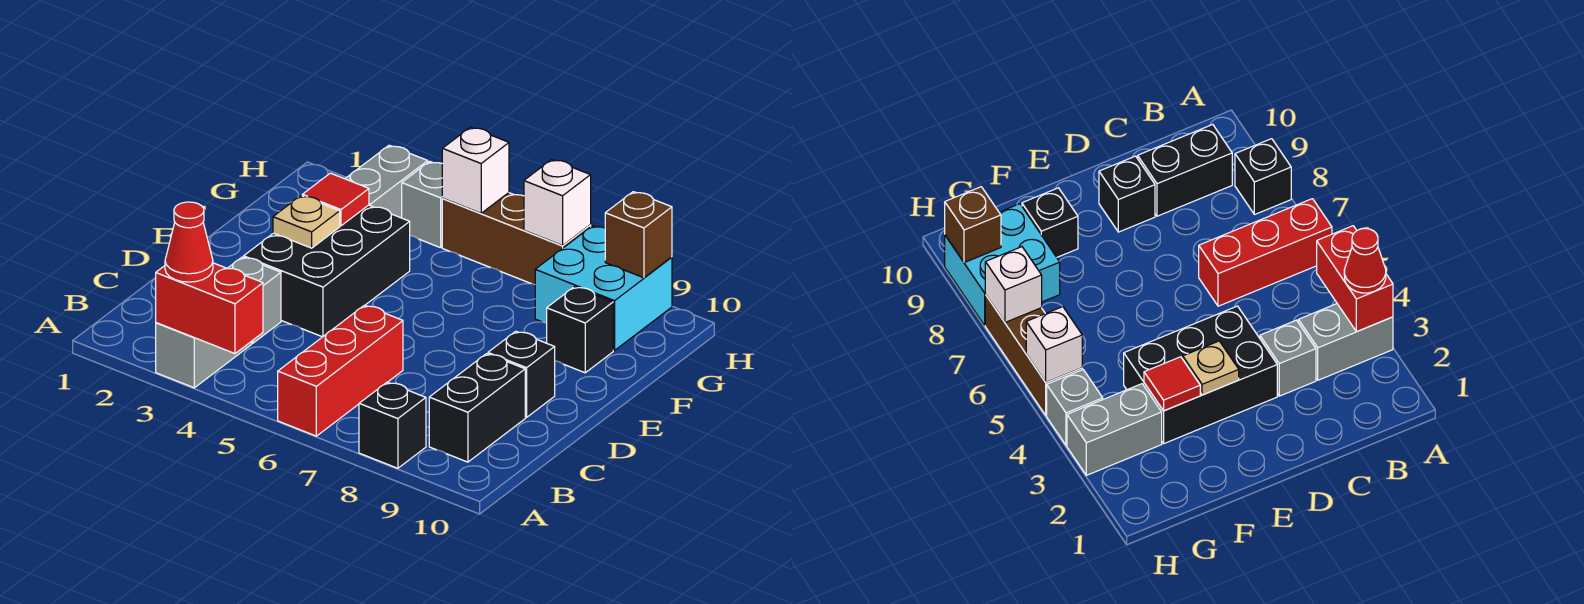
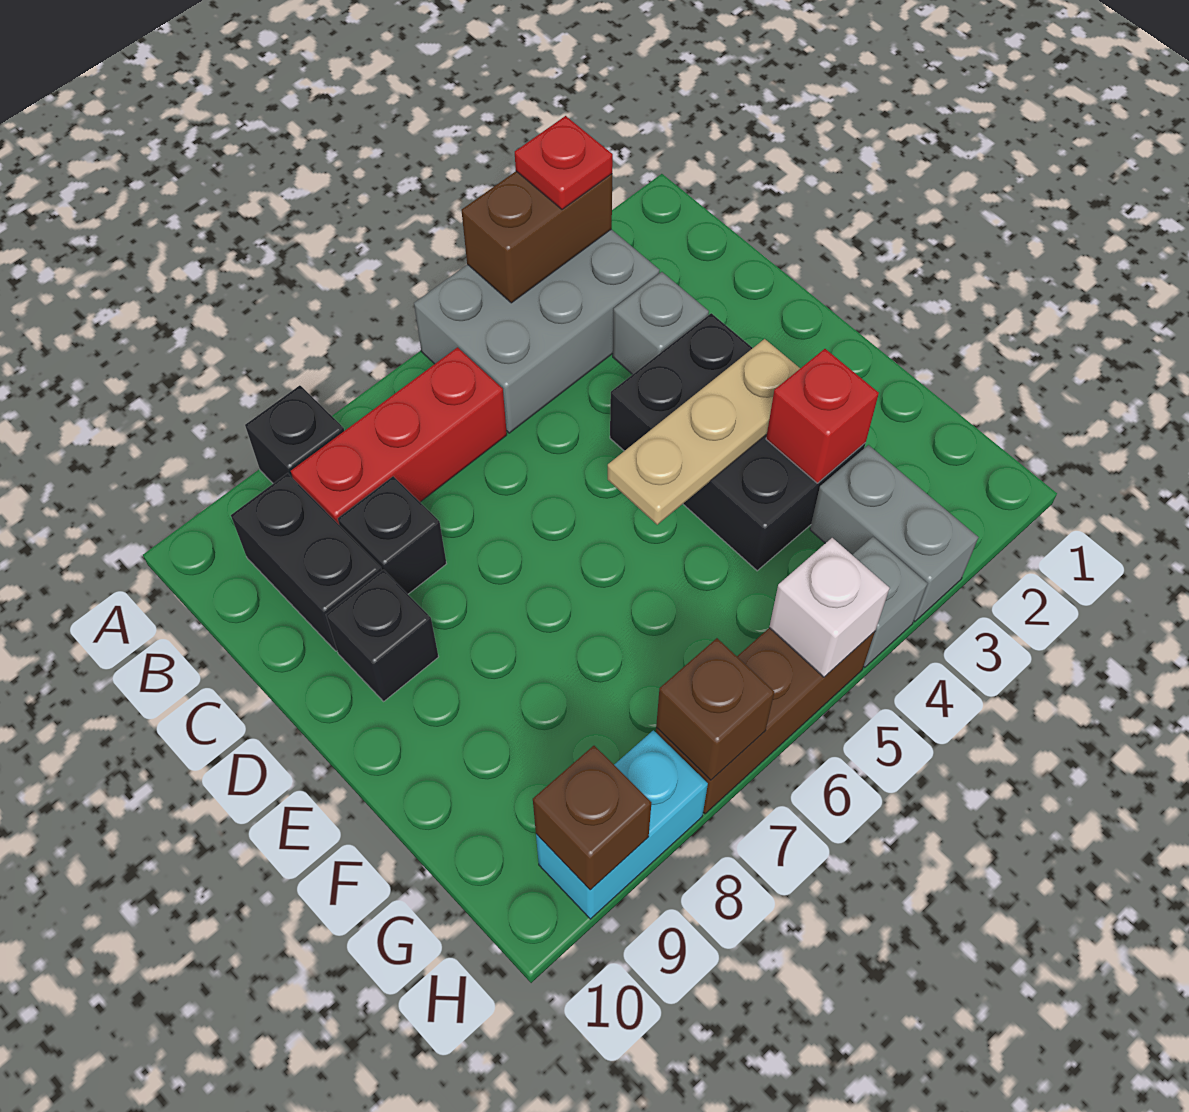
grey brick A3:B3 level 1 -> grey brick A3:B5 level 1
red brick A3:A4 level 2 -> brown brick A3:A4 level 2
red cone A3 level 3 -> red plate A3 level 3
red brick A6:C6 level 1 -> red brick B6:B8 level 1
tan plate E3 level 2 -> tan plate E3:E5 level 2
red tile F3 level 2 -> red brick F3 level 2
black brick F9 level 1 -> black brick C8 level 1
cyan brick G8:H9 level 1 -> cyan brick H8:H9 level 1
white brick H7 level 2 -> brown brick H7 level 2

